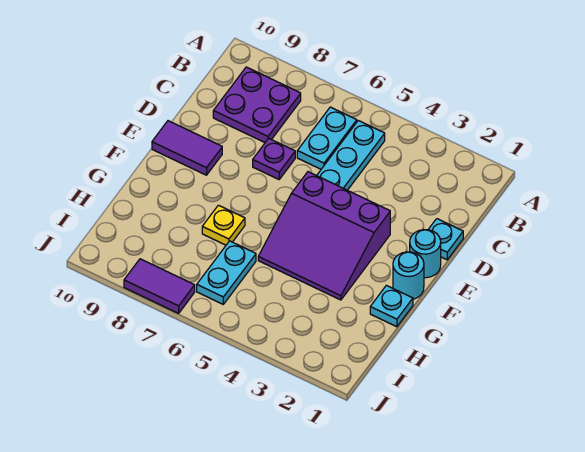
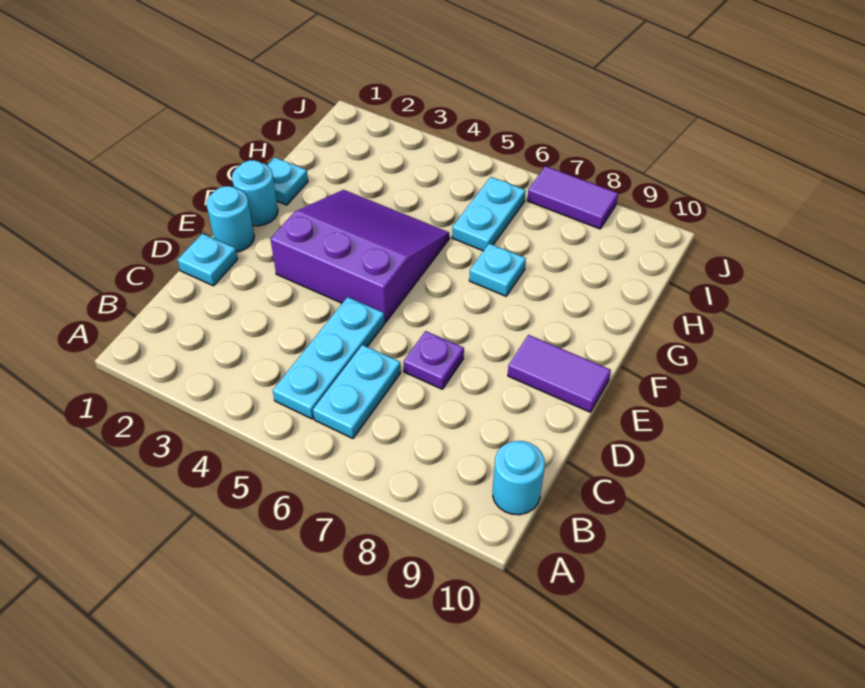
purple plate B8:C9 level 1 -> none
none -> cyan round brick B10 level 1
yellow plate G7 level 1 -> cyan plate G7 level 1

